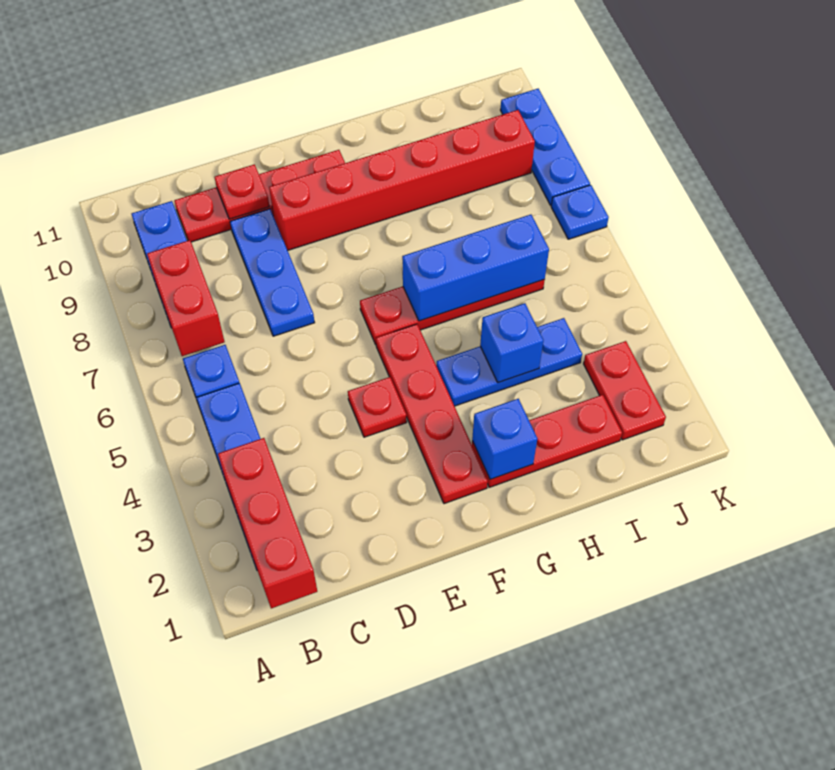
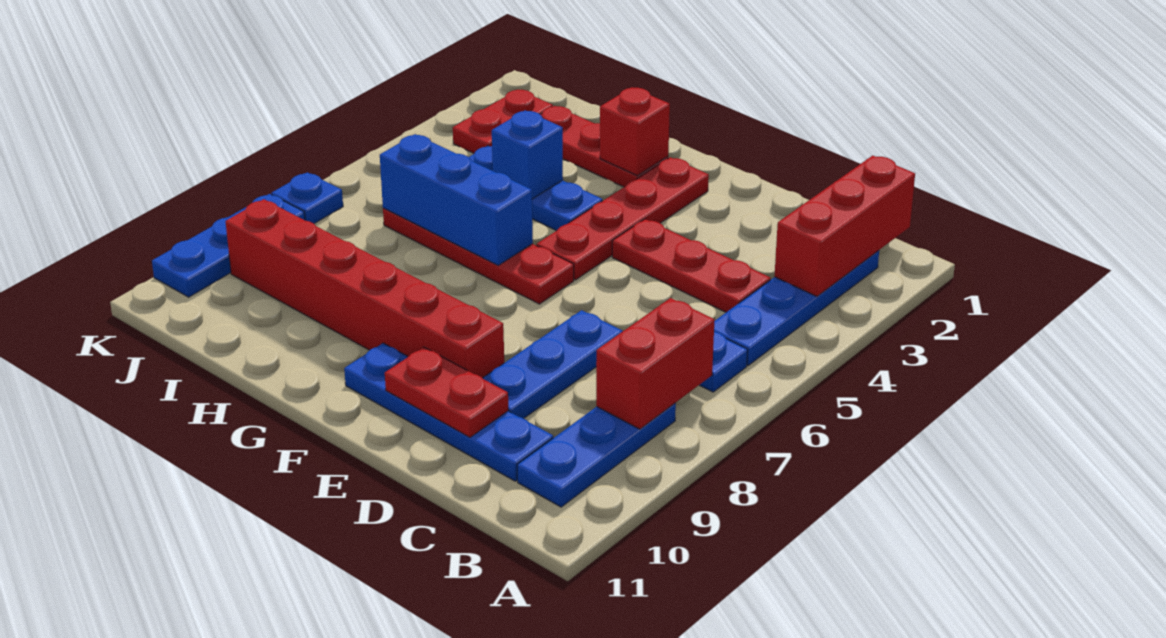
red plate C10:F10 level 1 -> blue plate C10:F10 level 1
red plate D10 level 2 -> red plate D10:E10 level 2
red plate E4 level 1 -> red plate C4:E4 level 1
blue brick G2 level 2 -> red brick G2 level 2

